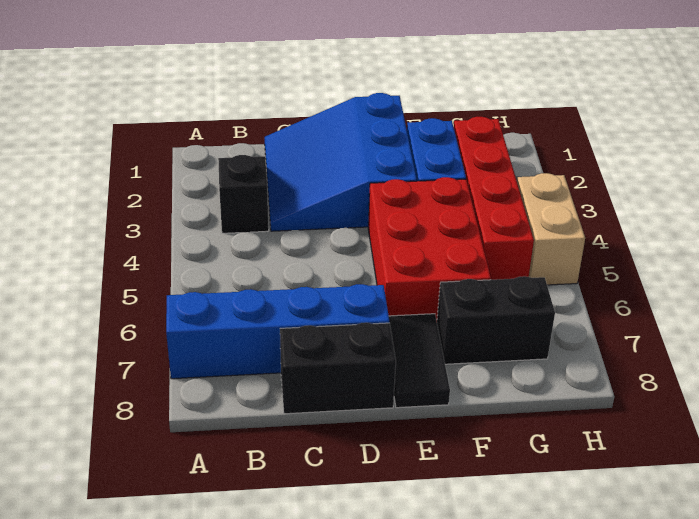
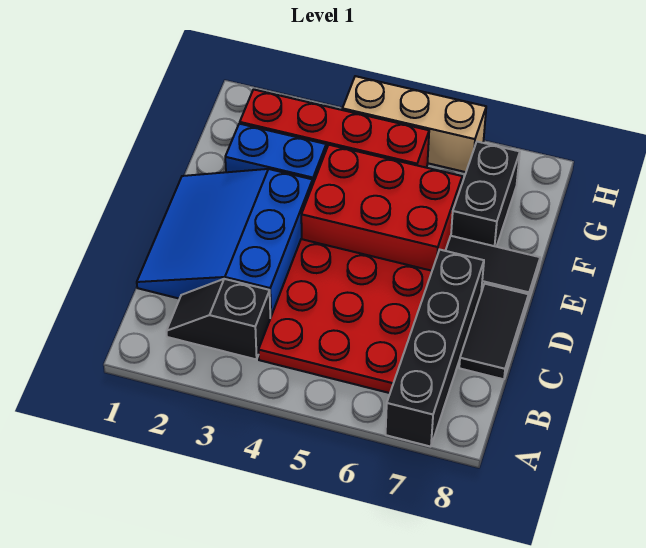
blue brick A7:D7 level 1 -> black brick A7:D7 level 1
none -> red plate B4:D6 level 1
blue slope C1:E3 level 1 top E -> blue slope C1:E3 level 1 top 3
black brick C8:D8 level 1 -> black tile C8:D8 level 1
tan brick H4:H5 level 1 -> tan brick H4:H6 level 1

